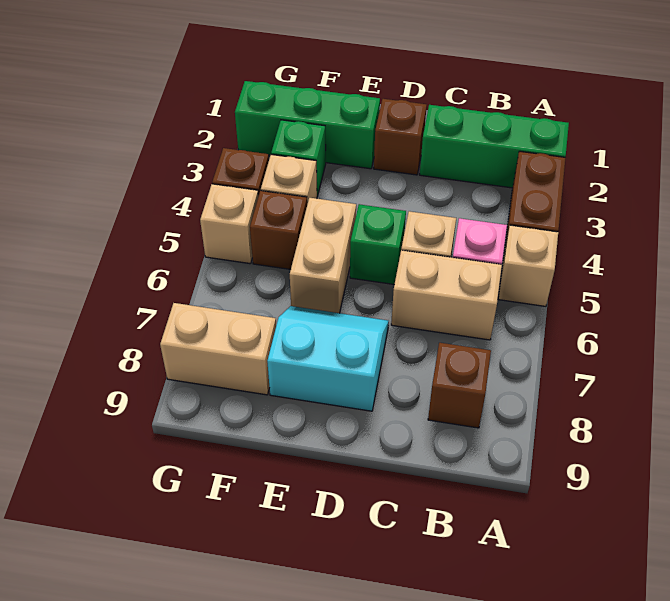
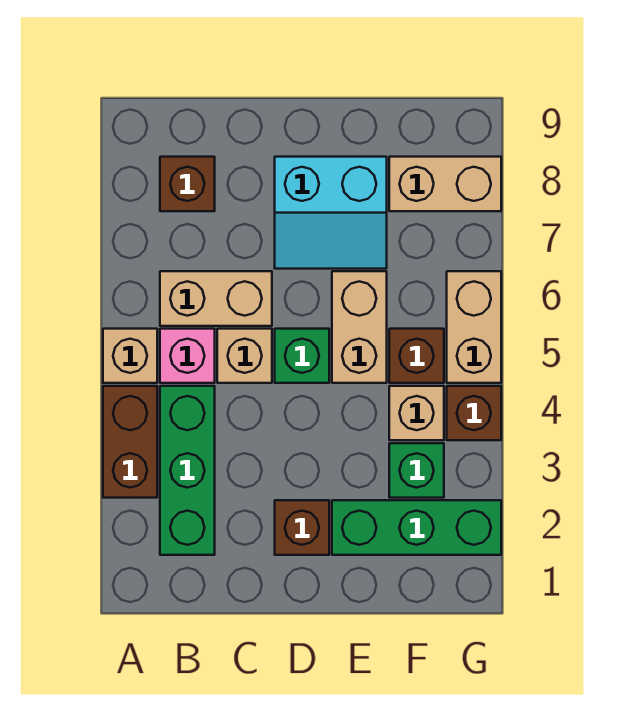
green brick A2:C2 level 1 -> green brick B2:B4 level 1
tan brick G5 level 1 -> tan brick G5:G6 level 1

